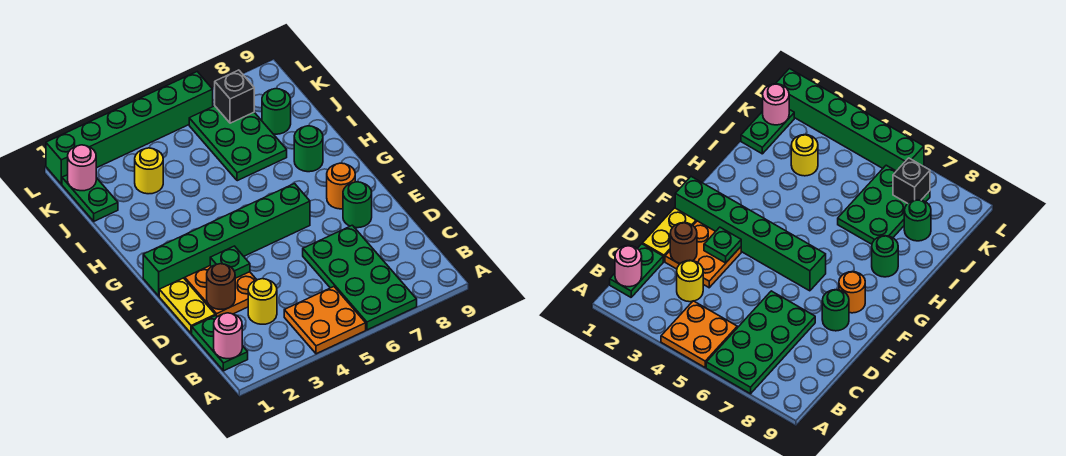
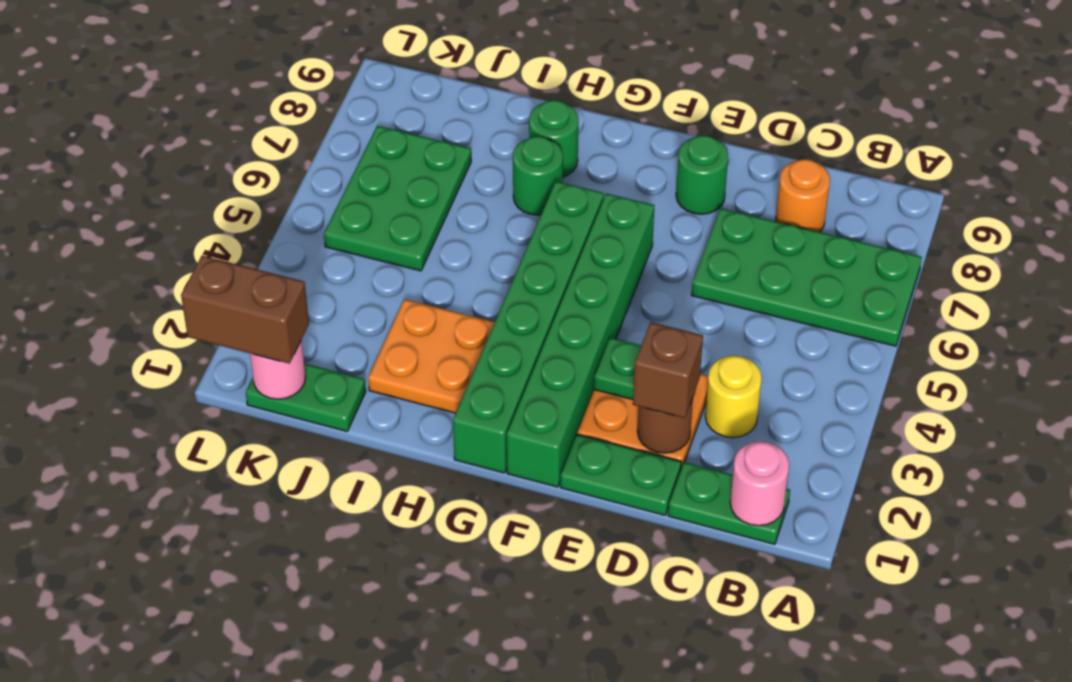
orange plate A4:B5 level 1 -> orange plate H2:I3 level 1
yellow plate D1:E1 level 1 -> green plate D1:E1 level 1
none -> brown brick D2 level 3
orange round brick F8 level 1 -> orange round brick C8 level 1
green plate I6:K7 level 1 -> green plate J5:K7 level 1
yellow round brick J3 level 1 -> none
green round brick J8 level 1 -> green round brick H7 level 1
none -> brown brick K1:L1 level 3
black brick K7 level 2 -> none
green brick L1:L6 level 1 -> green brick G1:G6 level 1

